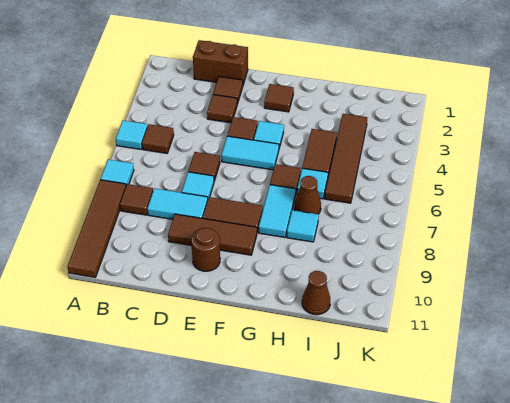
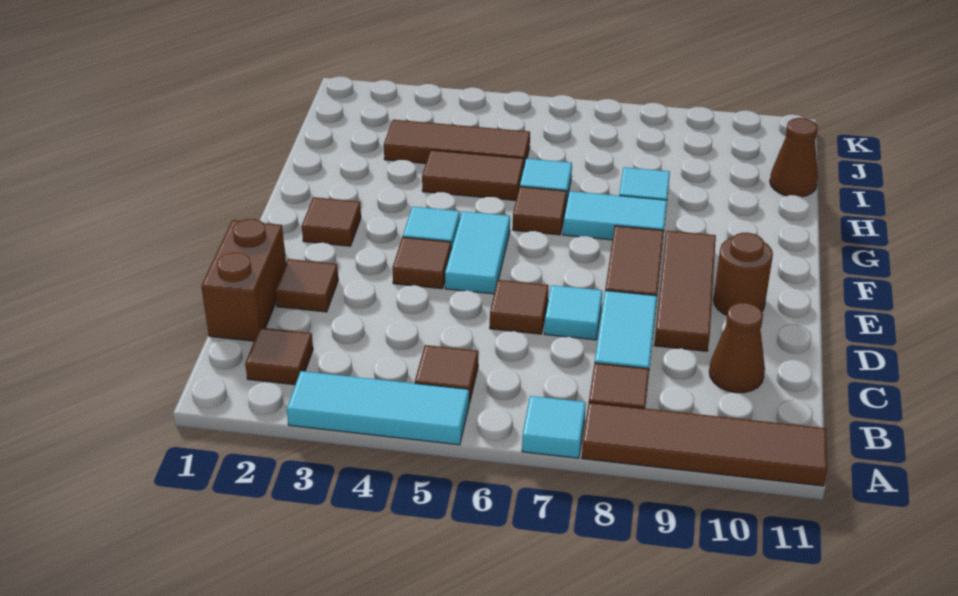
cyan tile A5 level 1 -> cyan tile A3:A5 level 1
brown tile D3 level 1 -> brown tile B2 level 1
brown cone H7 level 1 -> brown cone C10 level 1
brown tile I3:I6 level 1 -> brown tile I3:I5 level 1

